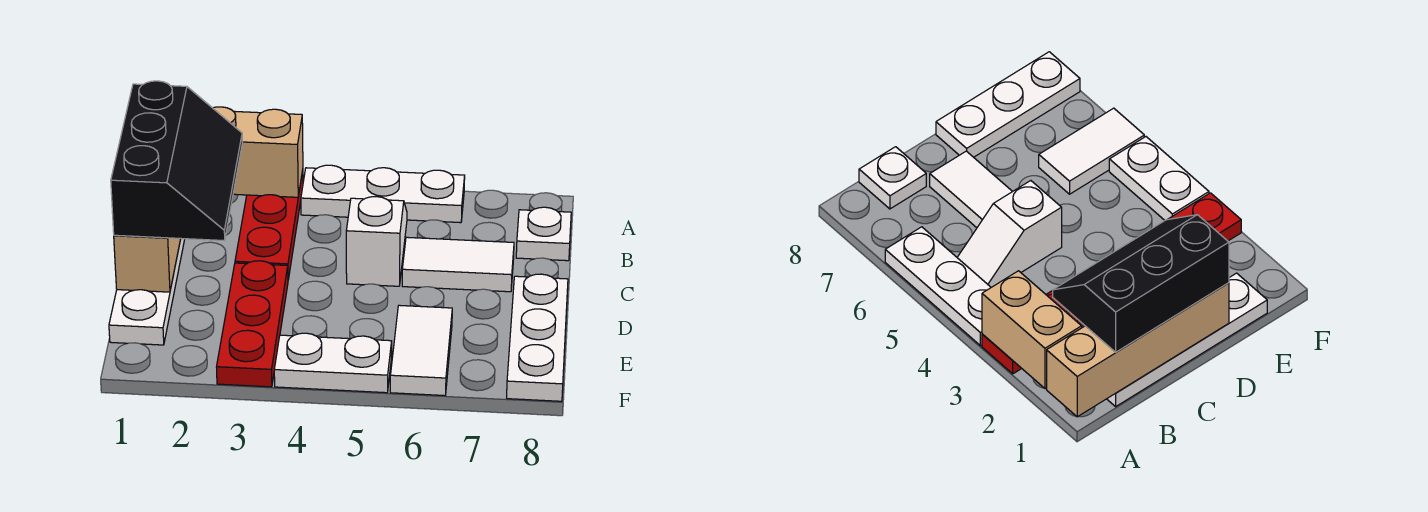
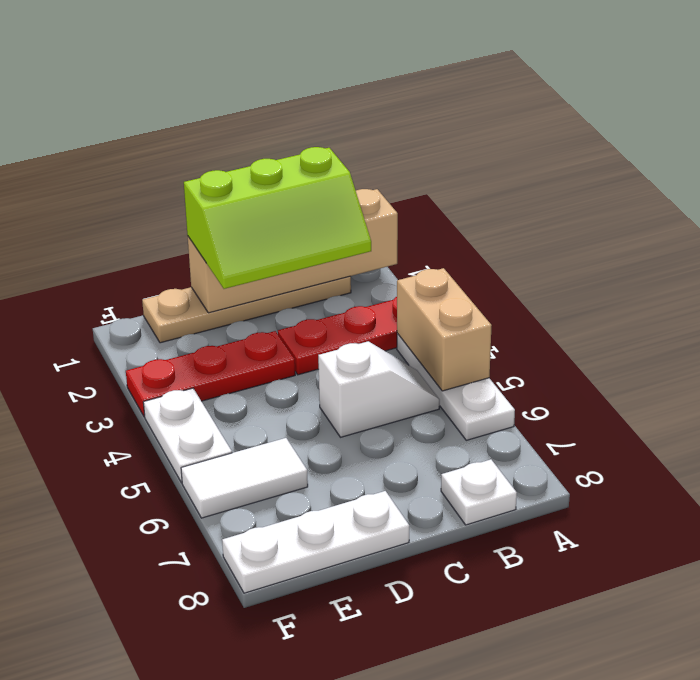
tan brick A2:A3 level 2 -> tan brick A4:A5 level 2
white plate B1:E1 level 1 -> tan plate B1:E1 level 1
black slope B1:D2 level 3 top 1 -> lime slope B1:D2 level 3 top 1
white tile C6:C7 level 1 -> none

